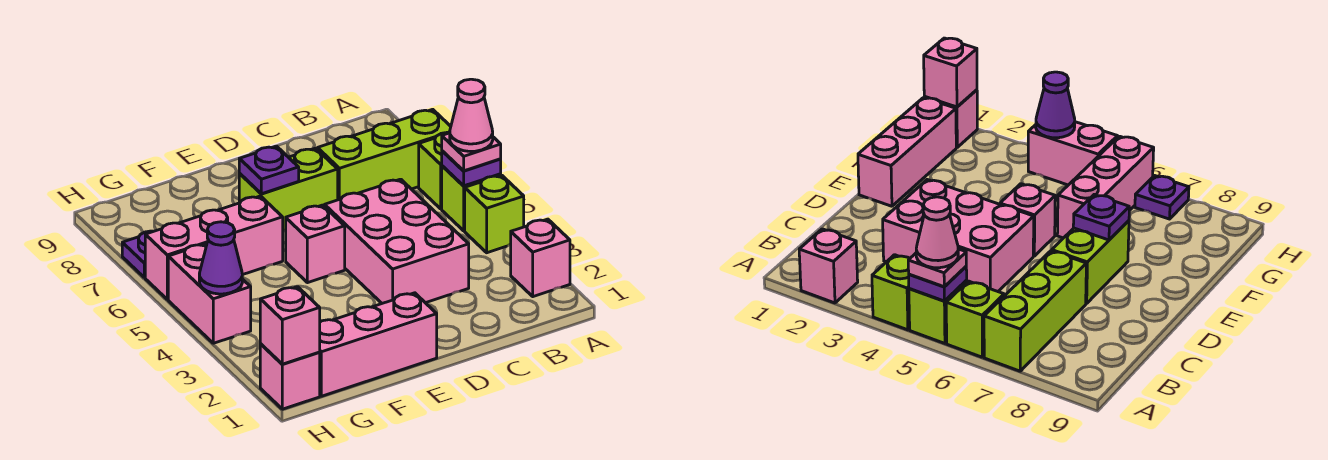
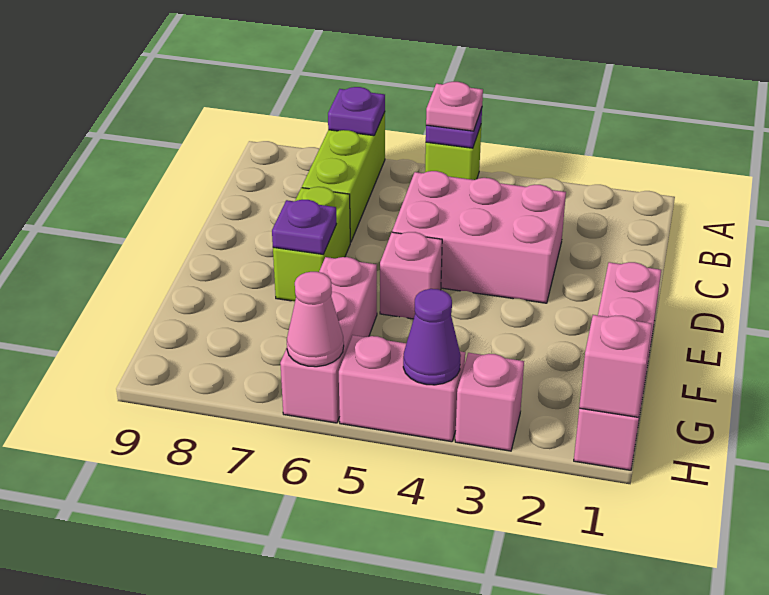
pink brick A2 level 1 -> pink brick H3 level 1
lime brick A4 level 1 -> none
pink cone A5 level 4 -> pink cone H6 level 2
lime brick A6 level 1 -> none
purple plate H7 level 1 -> purple plate A7 level 2

